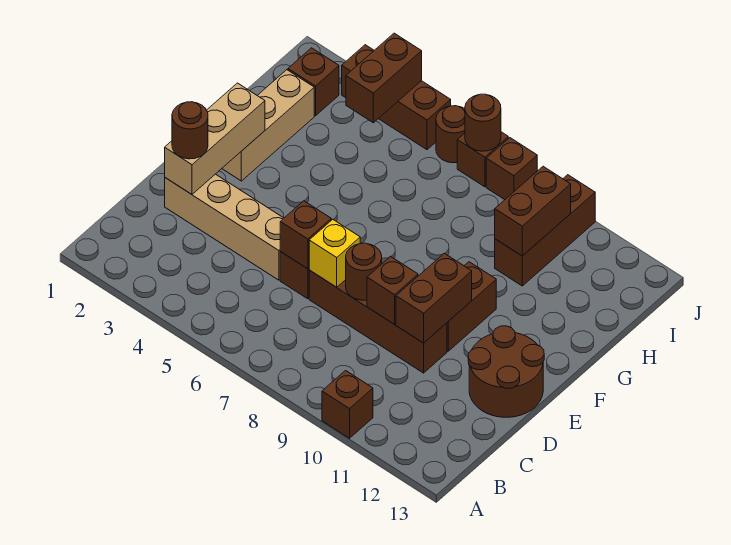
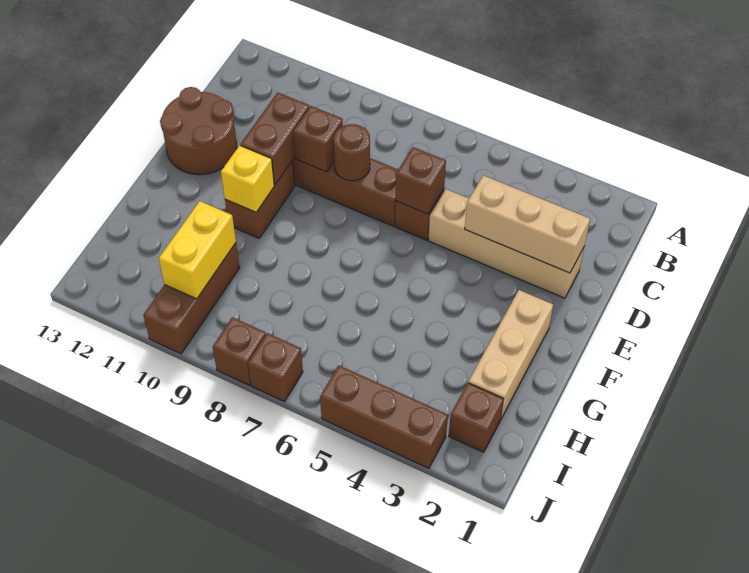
brown brick A10 level 1 -> none
tan brick D2:F2 level 2 -> tan brick D2:D4 level 2
brown round brick D2 level 3 -> none
yellow brick D7 level 2 -> yellow brick F10 level 2
brown brick H10:I10 level 2 -> yellow brick H10:I10 level 2
brown brick I4:J4 level 2 -> none
brown round brick J6 level 1 -> none
brown round brick J7 level 2 -> none

